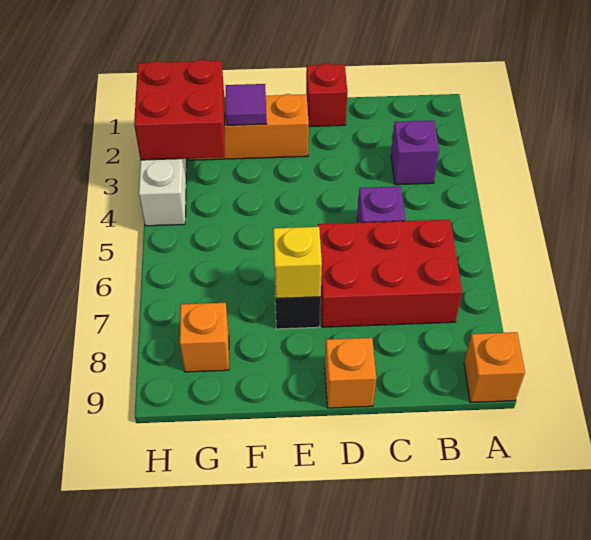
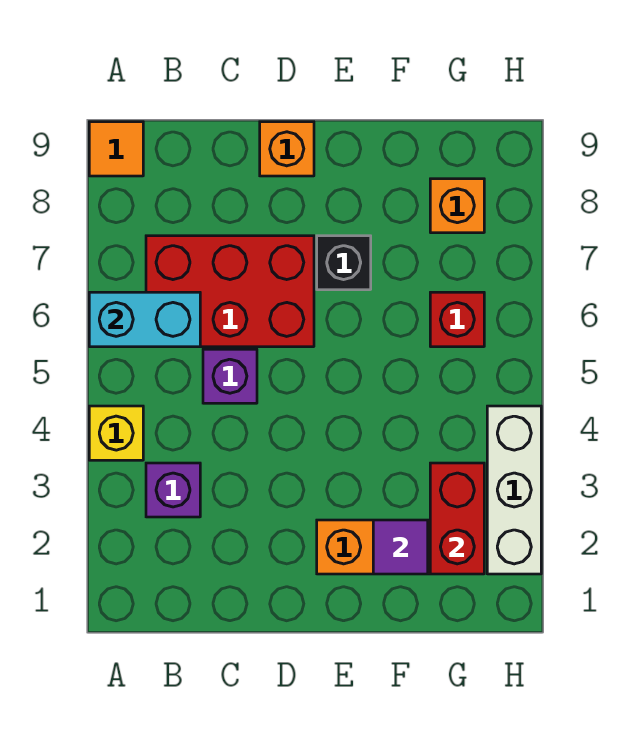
none -> cyan brick A6:B6 level 2
orange brick A9 level 1 -> orange tile A9 level 1
red brick D1 level 1 -> red brick G6 level 1
yellow brick E7 level 2 -> yellow brick A4 level 1
red brick G2:H3 level 2 -> red brick G2:G3 level 2

